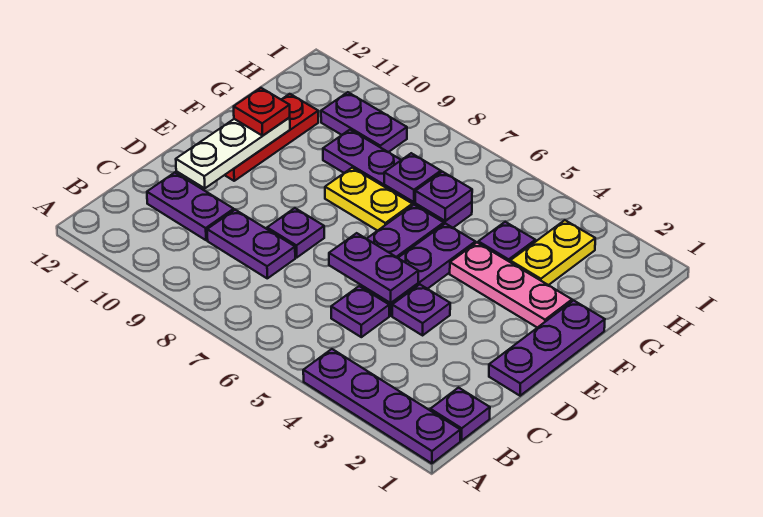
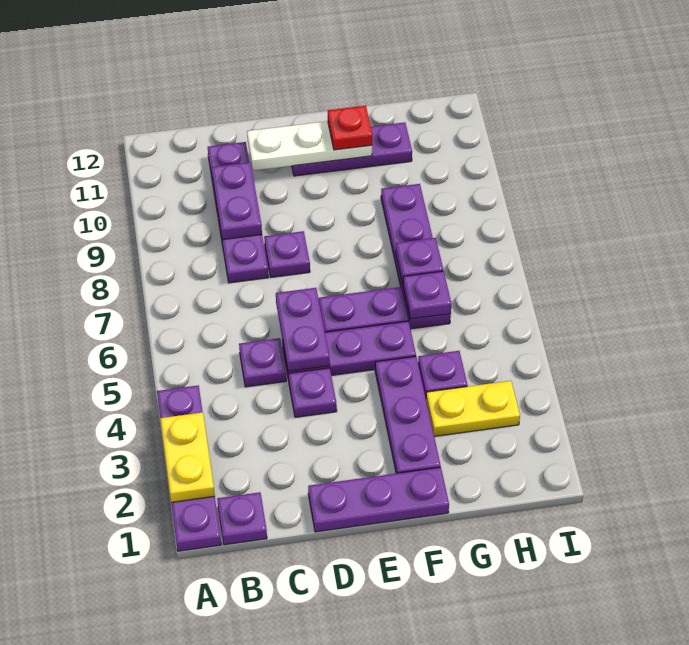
red plate E11:G11 level 1 -> purple plate E11:G11 level 1
pink plate F2:F4 level 1 -> purple plate F2:F4 level 1
yellow plate F7:F8 level 1 -> yellow plate A2:A3 level 2
purple plate H9:H10 level 1 -> purple plate C9:C10 level 2

